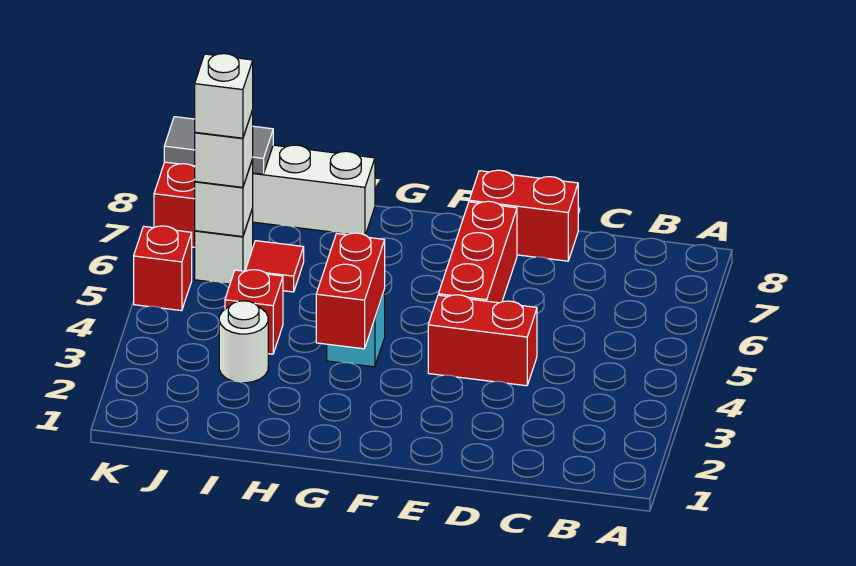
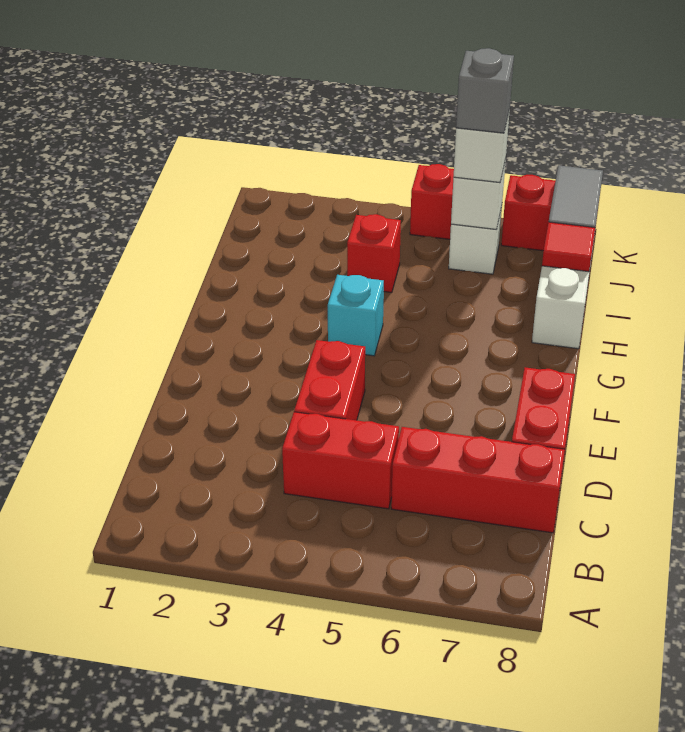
red brick E5:E7 level 1 -> red brick C6:C8 level 1
red brick G3:G4 level 2 -> red brick C4:C5 level 1
white round brick I3 level 1 -> none
red tile I6 level 1 -> red tile I8 level 2
white brick J6 level 4 -> grey brick J6 level 4

